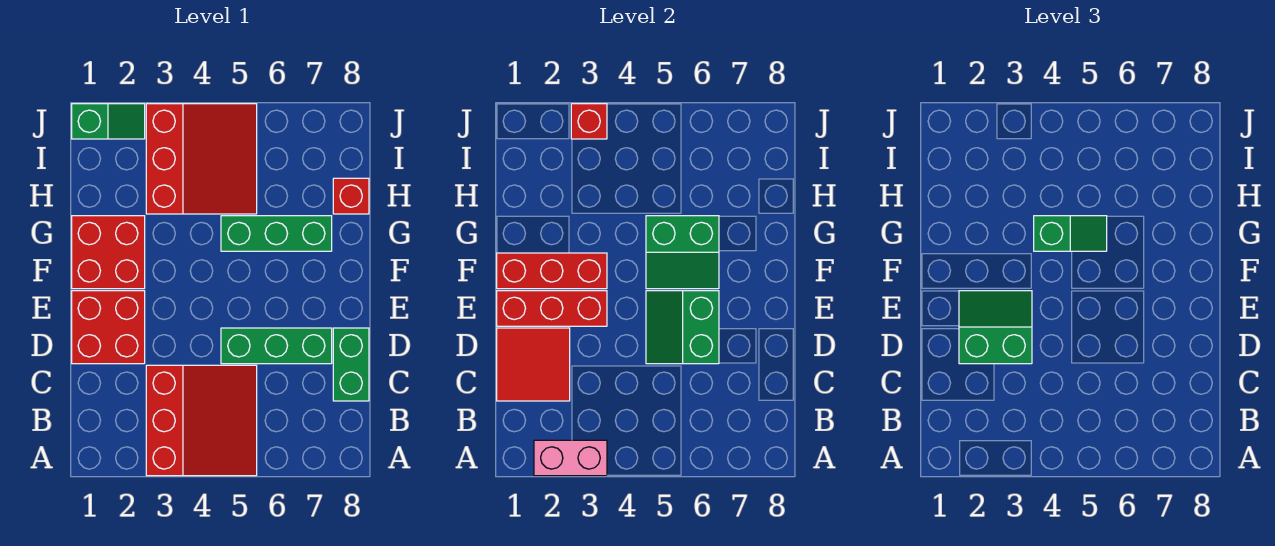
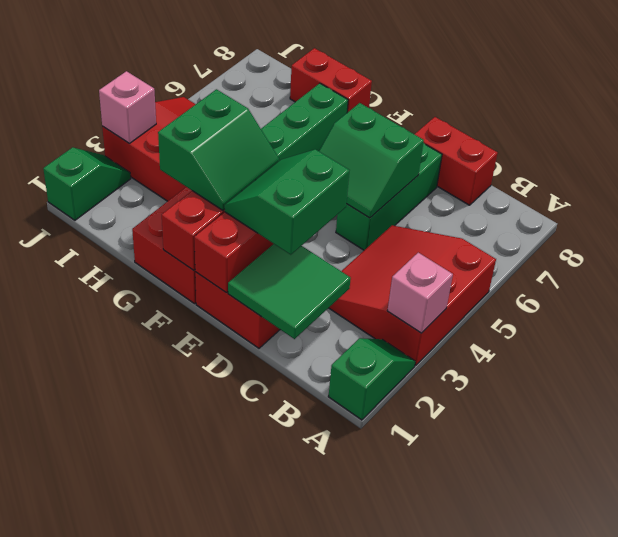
pink brick A2:A3 level 2 -> pink brick A3 level 2
red slope A3:C5 level 1 top 3 -> red slope A3:C5 level 1 top A
red tile C1:D2 level 2 -> green tile C1:D2 level 2
green brick C8:D8 level 1 -> red brick C8:D8 level 1
green slope F5:G6 level 2 top G -> green slope F2:G3 level 3 top G
green slope G4:G5 level 3 top 4 -> green slope A1:A2 level 1 top 1
red brick H8 level 1 -> red brick G8:H8 level 1
red brick J3 level 2 -> pink brick J3 level 2

